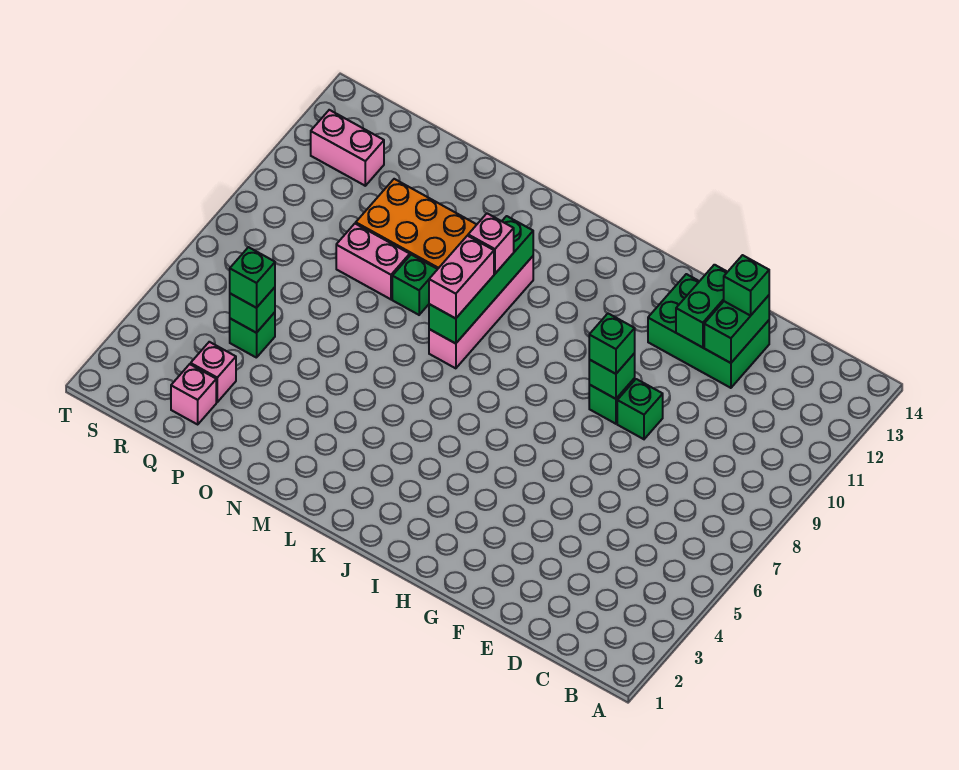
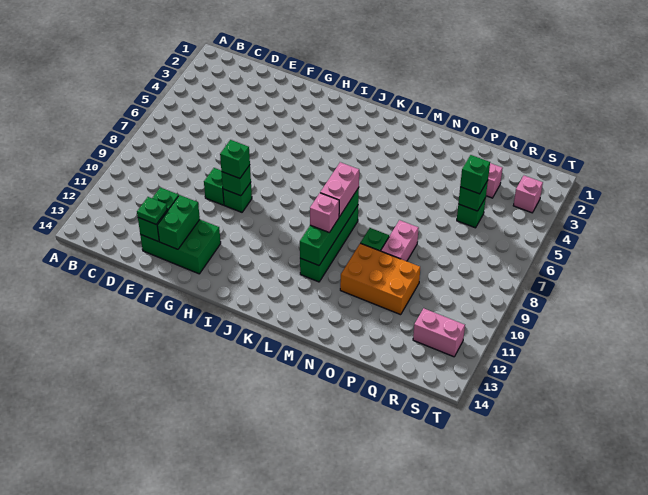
green brick E13 level 3 -> green plate E13 level 3
pink brick L8:L11 level 1 -> green brick L8:L11 level 1
pink brick O9:P9 level 1 -> pink brick O8:O9 level 1
pink brick Q2 level 1 -> pink brick S3 level 1

